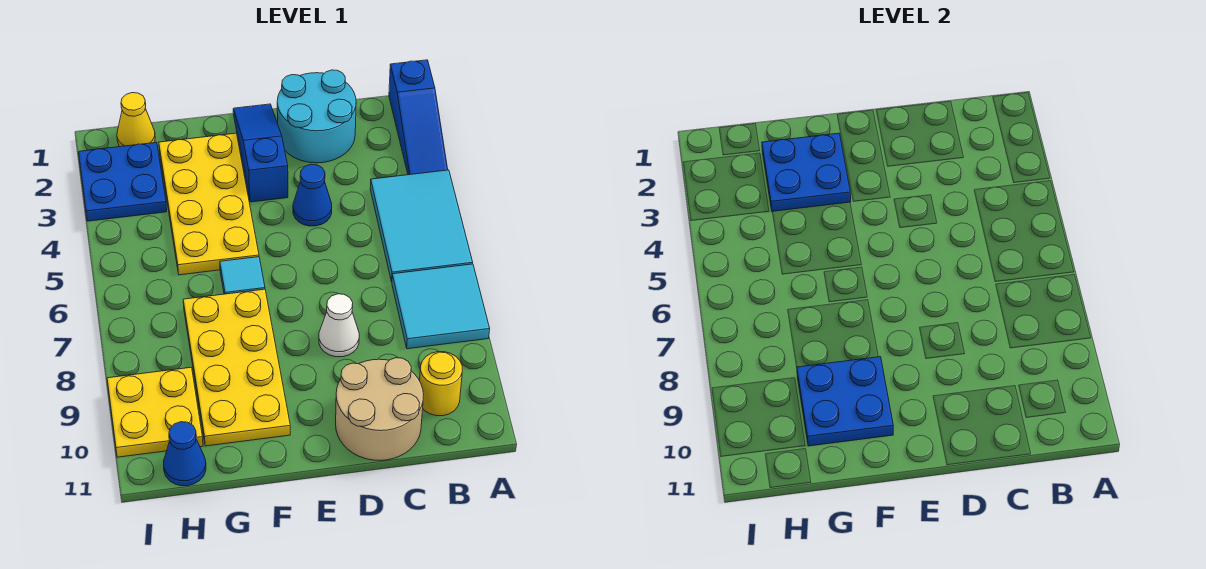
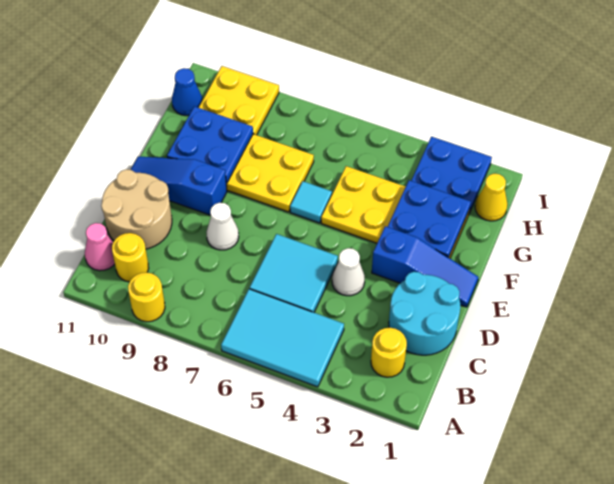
blue slope A1:A3 level 1 top 1 -> blue slope E9:E11 level 1 top 9
cyan tile A7:B8 level 1 -> cyan tile C5:D6 level 1
none -> yellow round brick A9 level 1
none -> yellow round brick B2 level 1
none -> pink cone B11 level 1
blue cone D4 level 1 -> white cone D4 level 1

